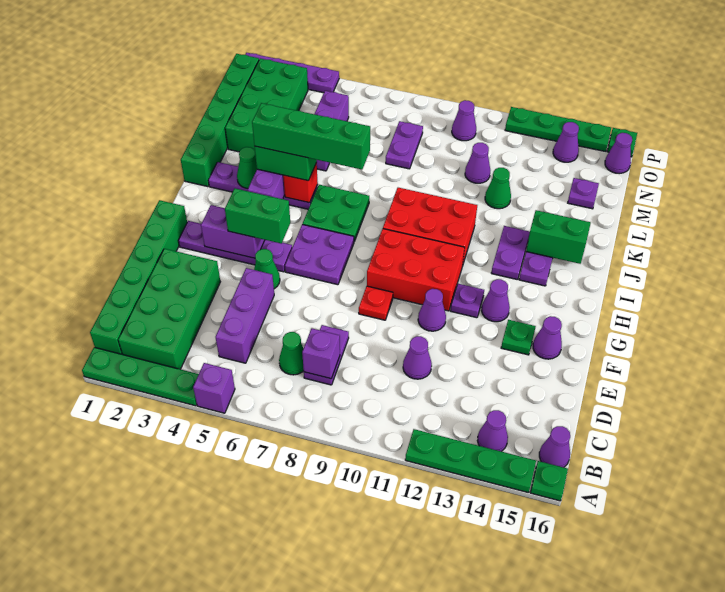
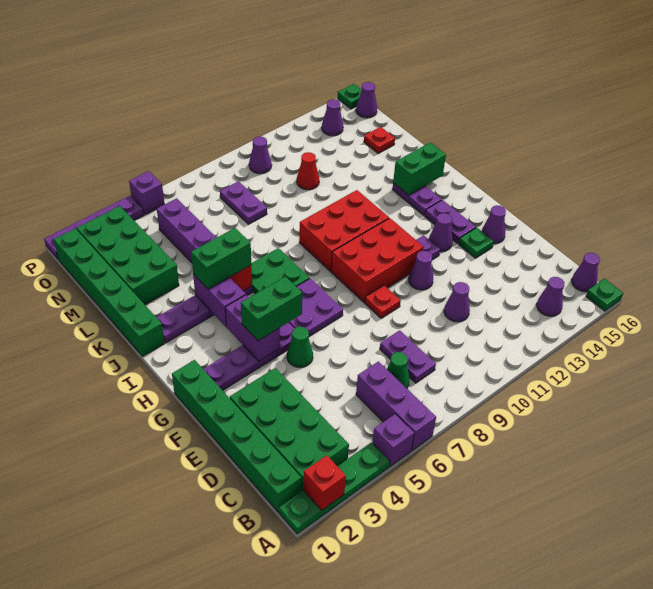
none -> red brick A2 level 2
green plate A12:A15 level 1 -> none
purple brick C5:E5 level 1 -> purple brick A6:C6 level 1
purple brick C8 level 2 -> purple brick P5 level 1
purple brick G3:G4 level 2 -> purple brick G4:H4 level 2
purple plate I13:J13 level 1 -> purple plate G14:H14 level 1
green cone J3 level 2 -> none
green brick J4:J7 level 4 -> none
green cone L12 level 1 -> none
purple cone M11 level 1 -> red cone M11 level 1
purple plate M15 level 1 -> red plate M15 level 1
green plate P12:P15 level 1 -> none

